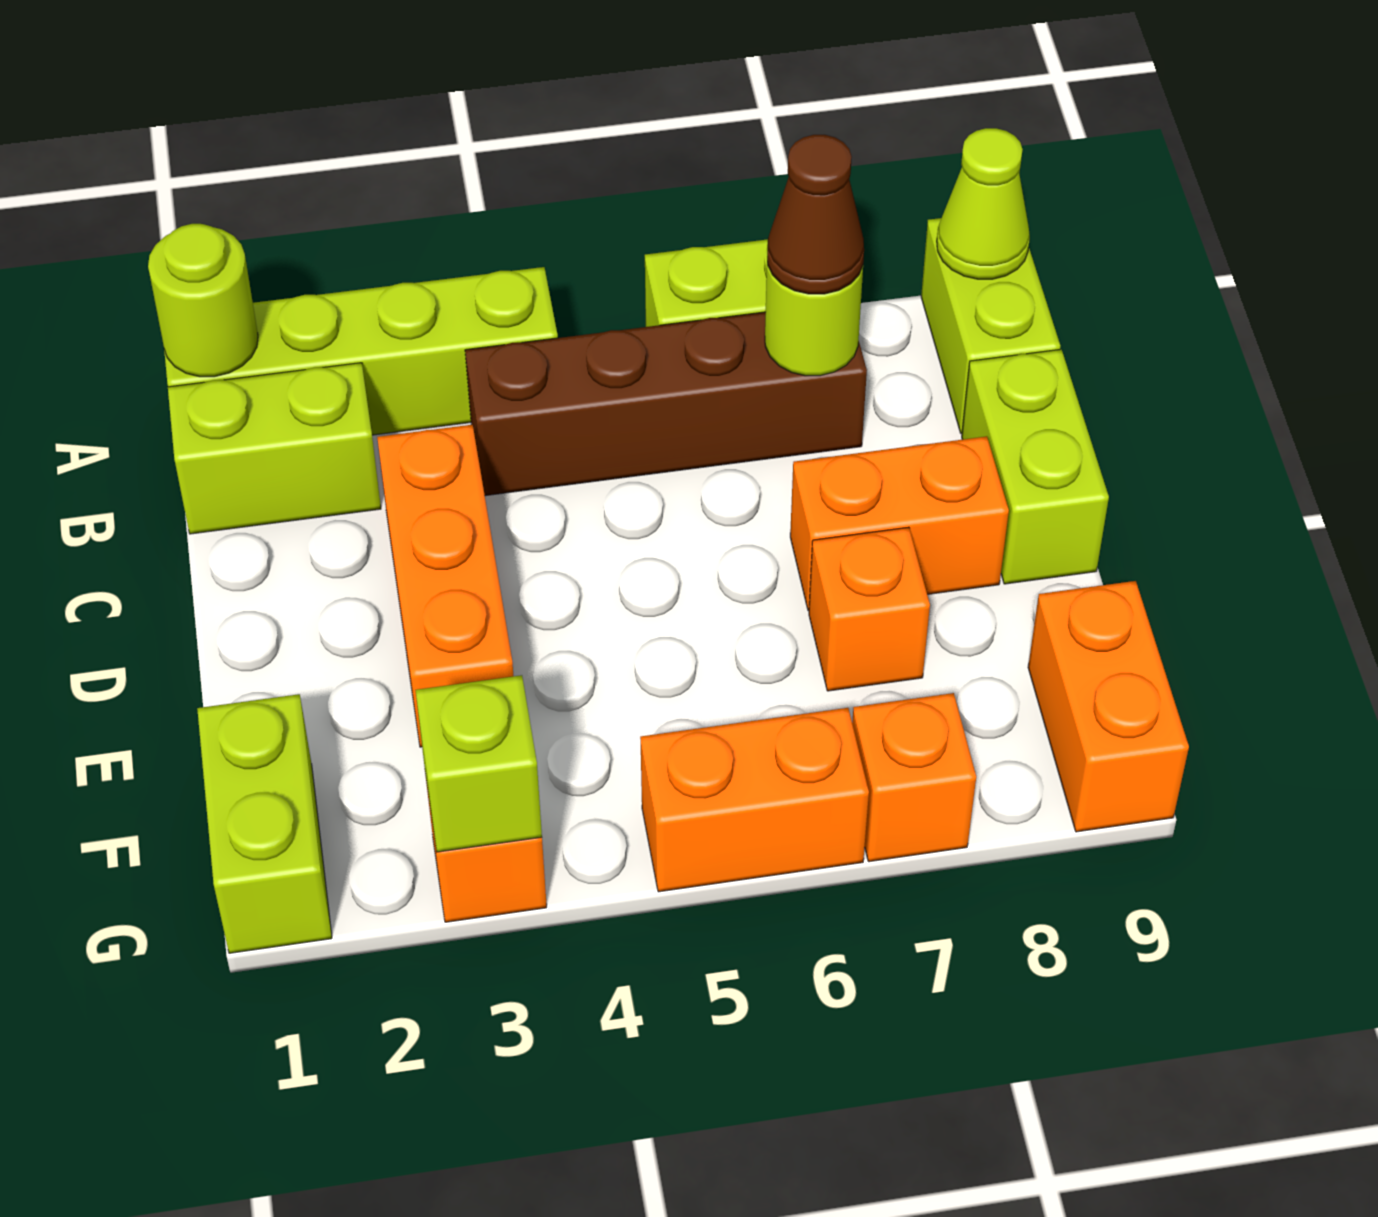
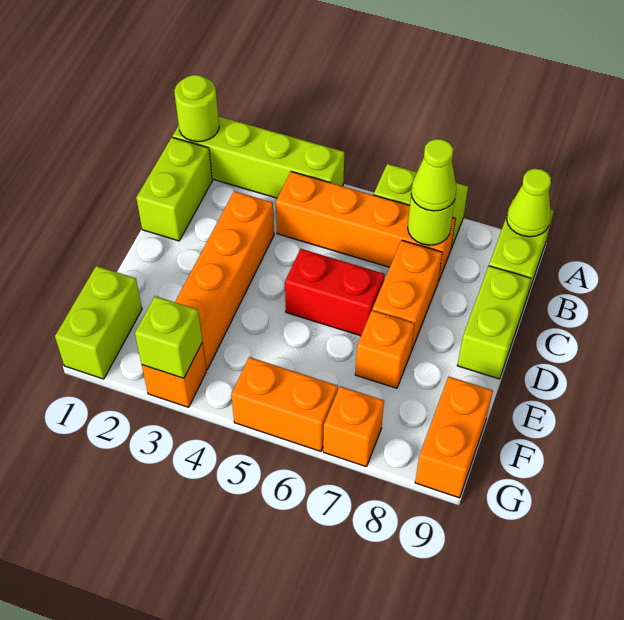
lime brick B1:B2 level 1 -> lime brick B1:C1 level 1
brown brick B4:B7 level 1 -> orange brick B4:B7 level 1
brown cone B7 level 3 -> lime cone B7 level 3
orange brick C3:E3 level 1 -> orange brick C3:F3 level 1
none -> red brick D5:D6 level 1
orange brick D7:D8 level 1 -> orange brick C7:D7 level 1

